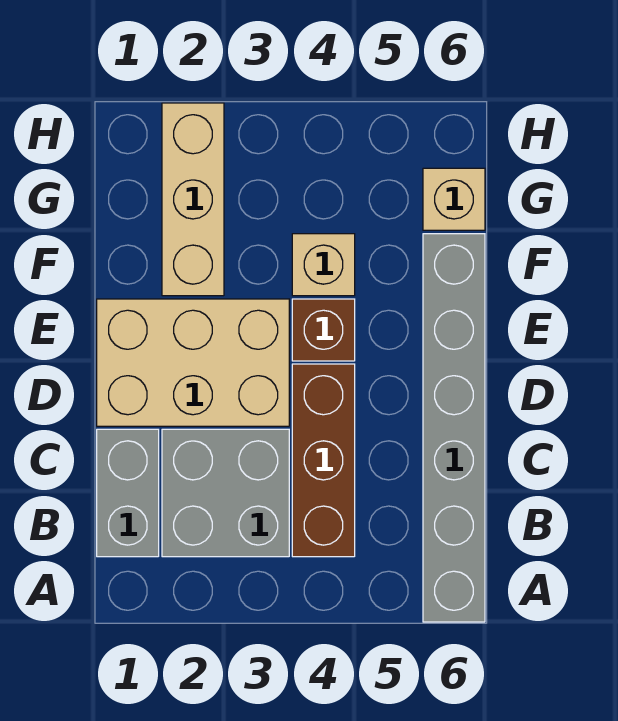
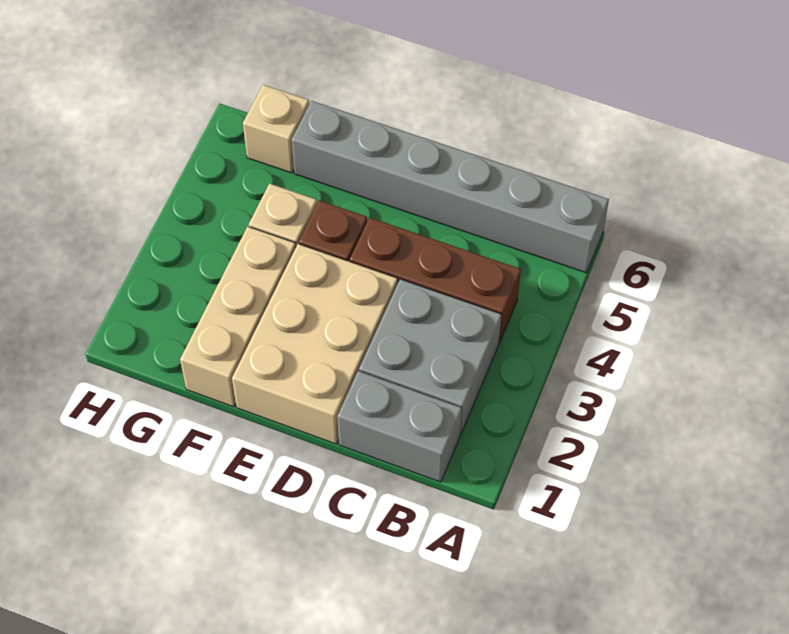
tan brick F2:H2 level 1 -> tan brick F1:F3 level 1

